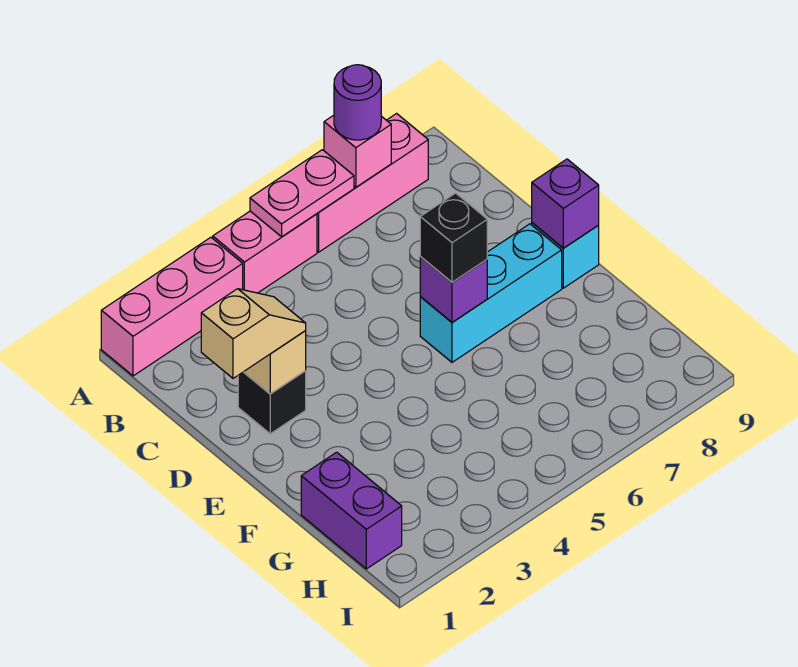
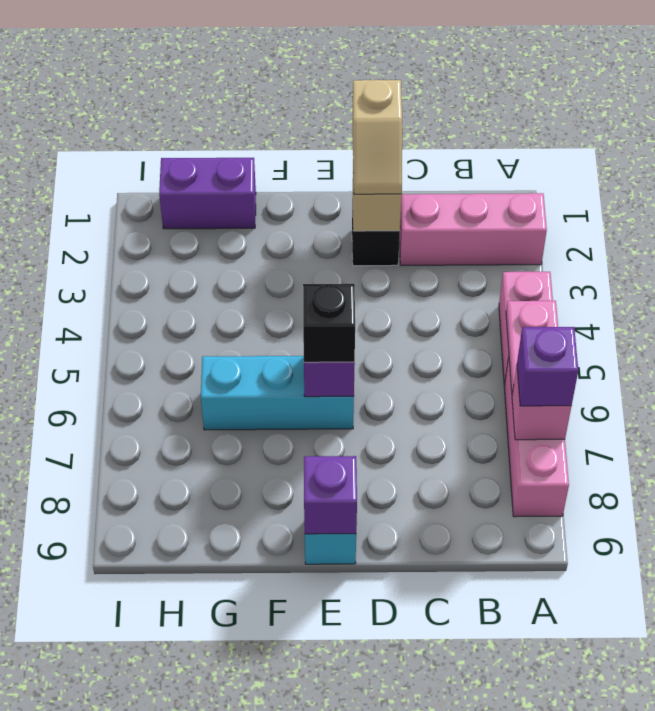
pink brick A1:A3 level 1 -> pink brick A2:C2 level 1
purple round brick A7 level 3 -> purple brick A7 level 3
cyan brick E6:E8 level 1 -> cyan brick E6:G6 level 1

